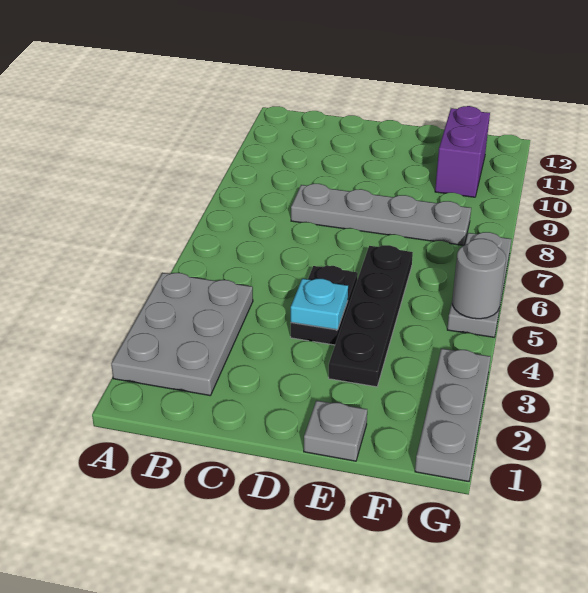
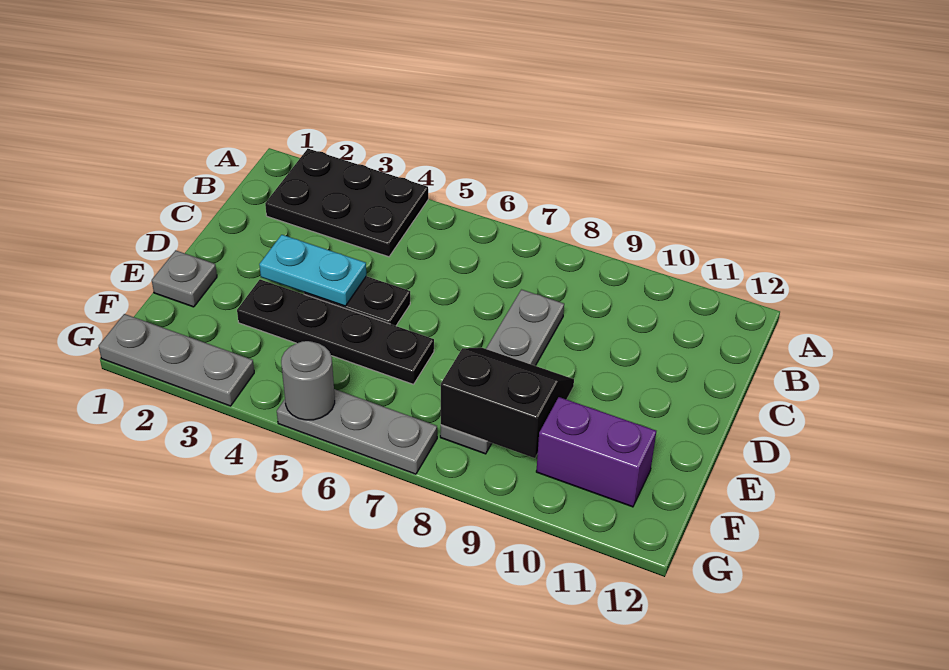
grey plate A2:B4 level 1 -> black plate A2:B4 level 1
cyan plate D4 level 2 -> cyan plate D3:D4 level 2
none -> black slope E8:F9 level 2 top F

